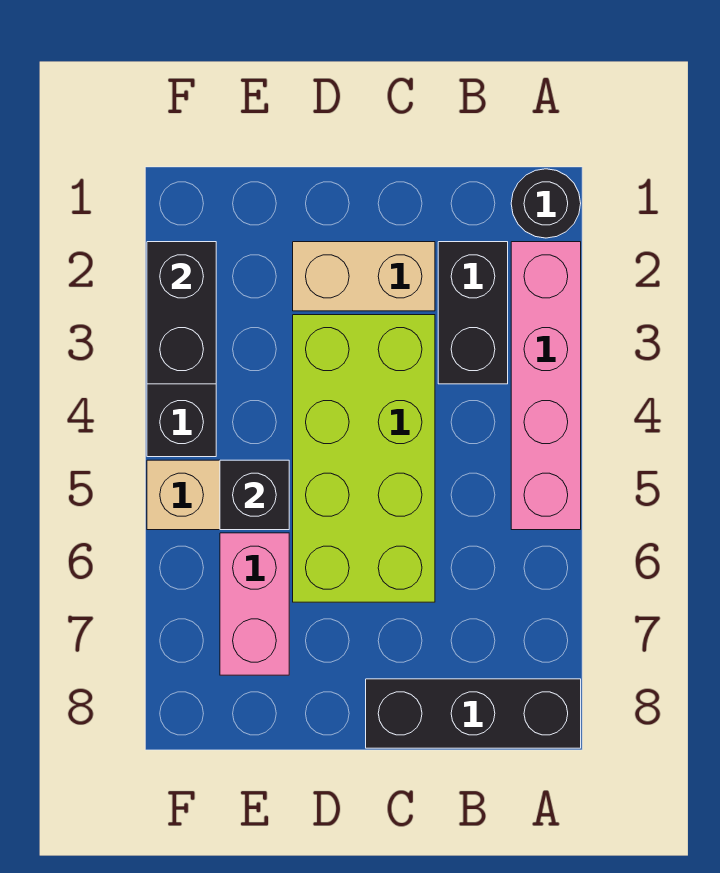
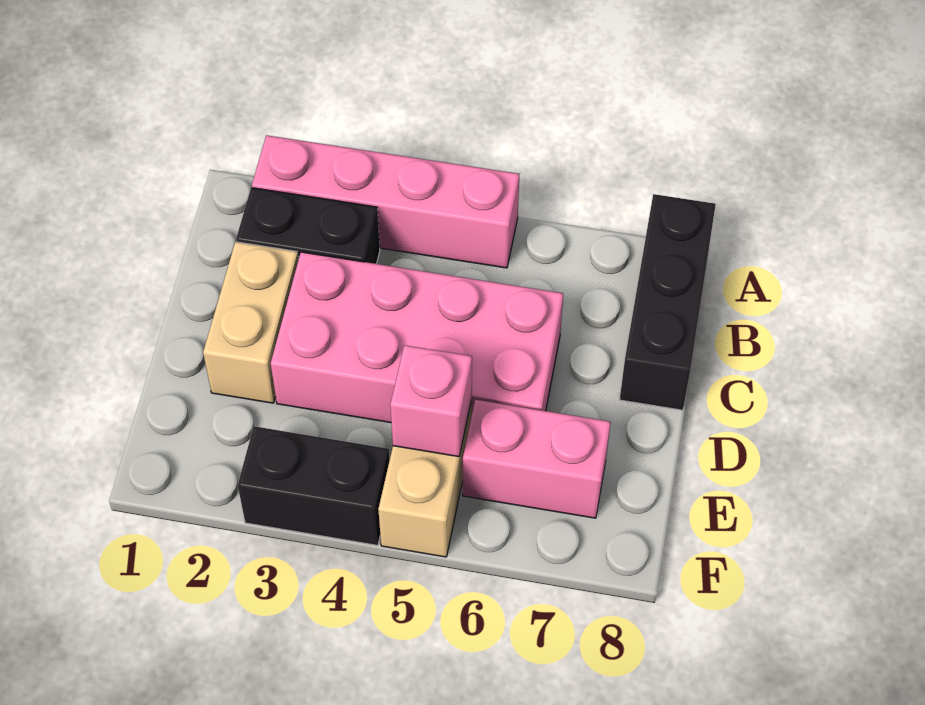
black round brick A1 level 1 -> none
lime brick C3:D6 level 1 -> pink brick C3:D6 level 1
black brick E5 level 2 -> pink brick E5 level 2
black brick F2:F3 level 2 -> none

